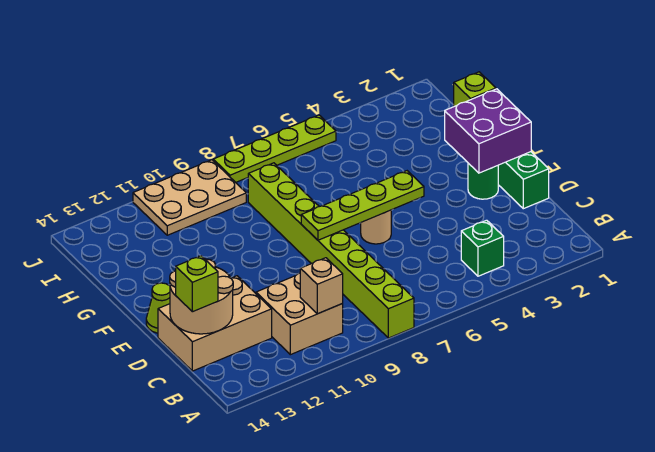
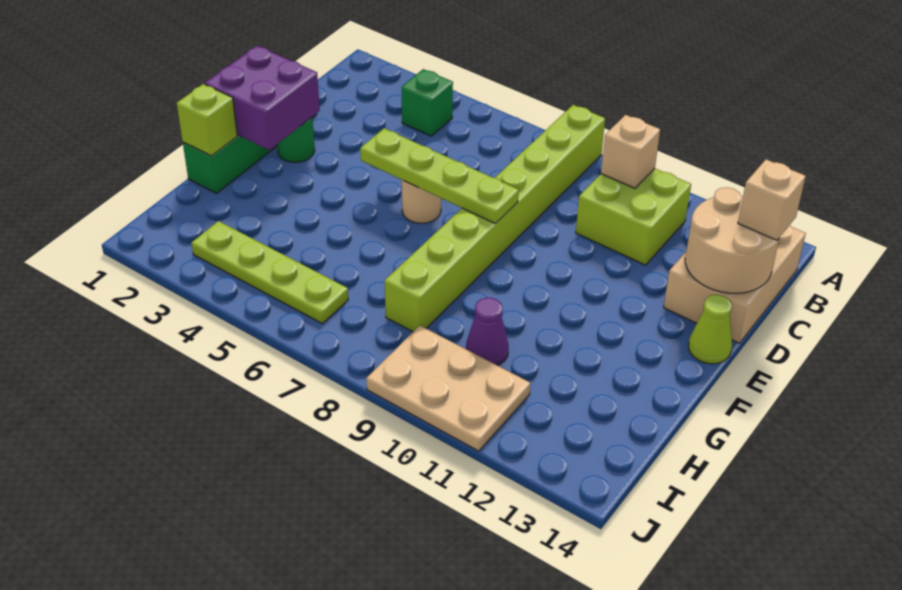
tan brick B10:C11 level 1 -> lime brick B10:C11 level 1
tan brick C12:D14 level 1 -> tan brick B13:D14 level 1
lime brick C14 level 3 -> tan brick C14 level 3
none -> purple cone H10 level 1
lime plate J5:J8 level 1 -> lime plate I3:I6 level 1

